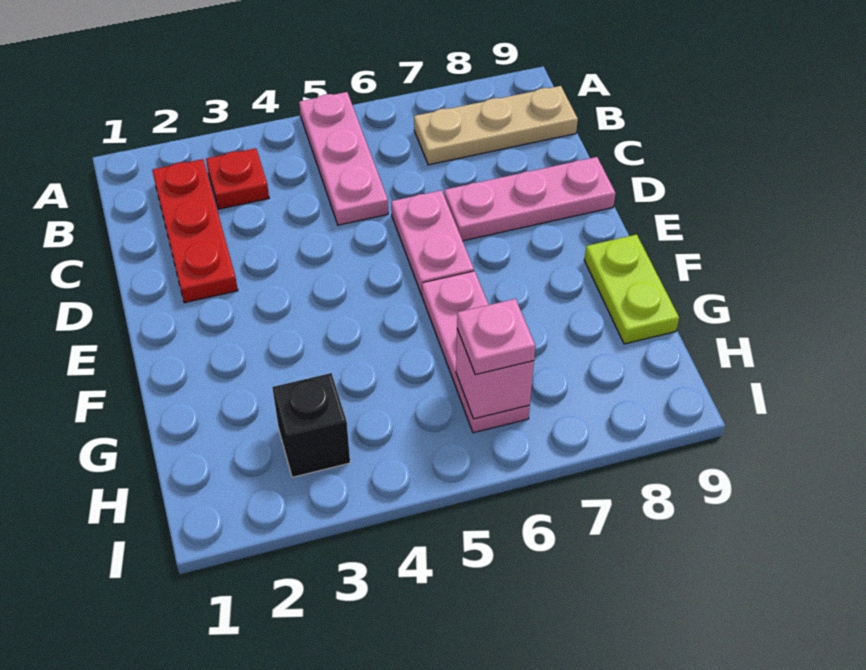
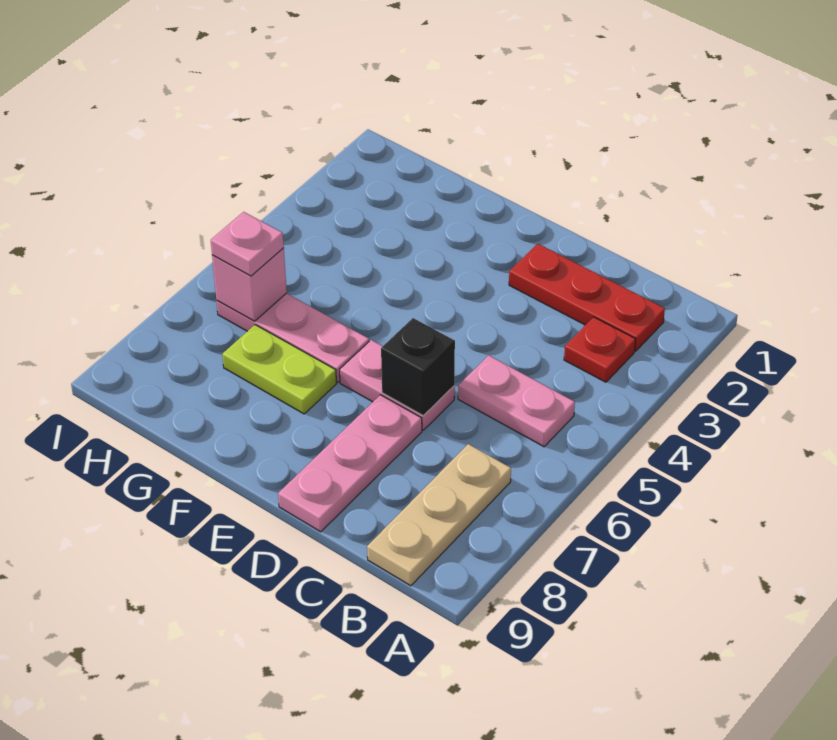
pink plate A5:C5 level 1 -> pink plate B5:C5 level 1
lime plate F9:G9 level 1 -> lime plate F7:G7 level 1
black brick H3 level 1 -> black brick D6 level 2

